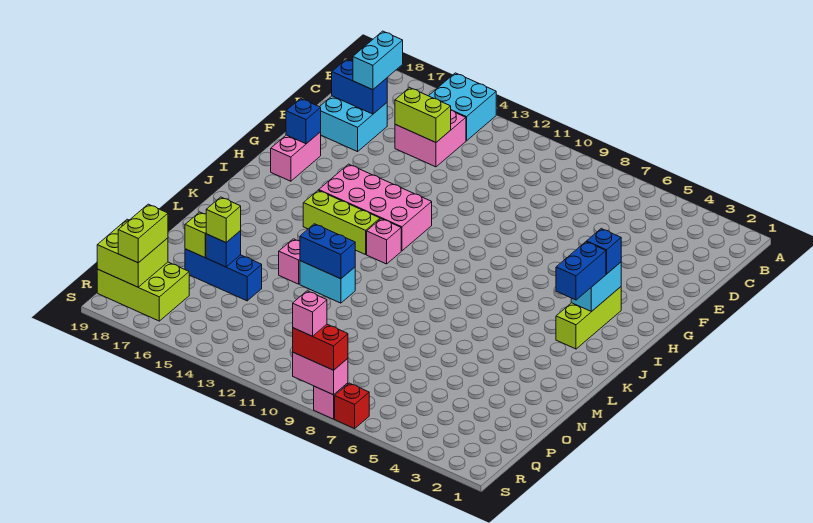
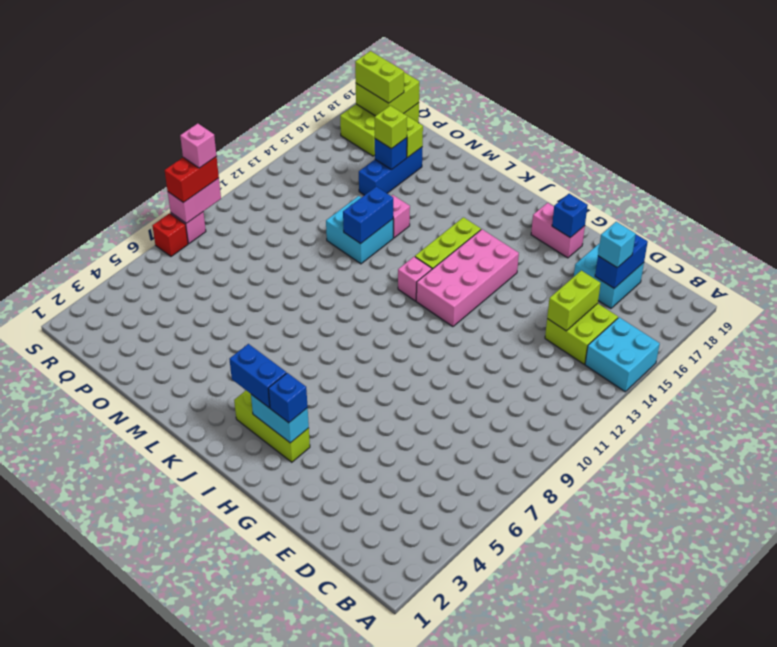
pink brick C14:D15 level 1 -> lime brick C14:D15 level 1
cyan brick C17:D17 level 3 -> cyan brick D17 level 3
cyan brick M12:M13 level 1 -> cyan brick M12:N13 level 1

